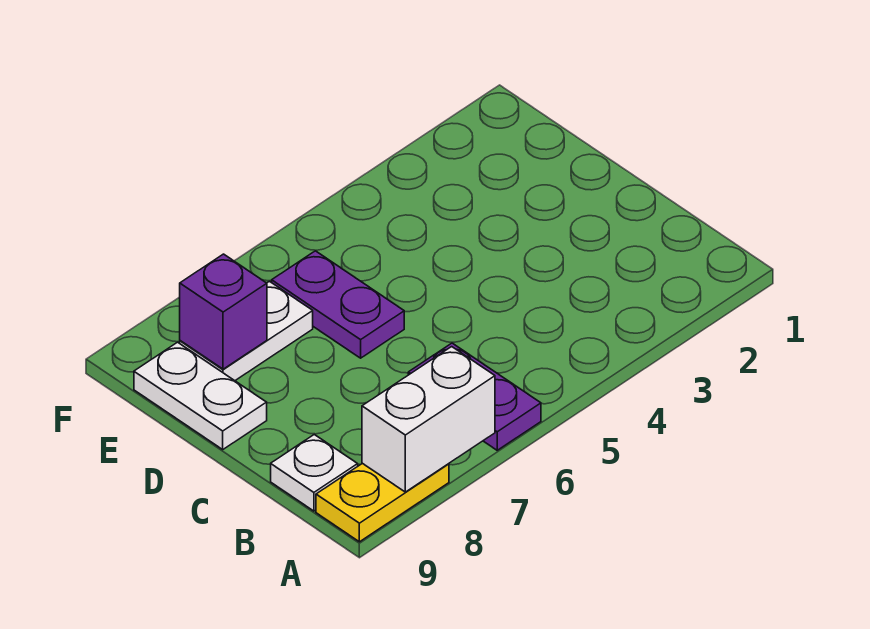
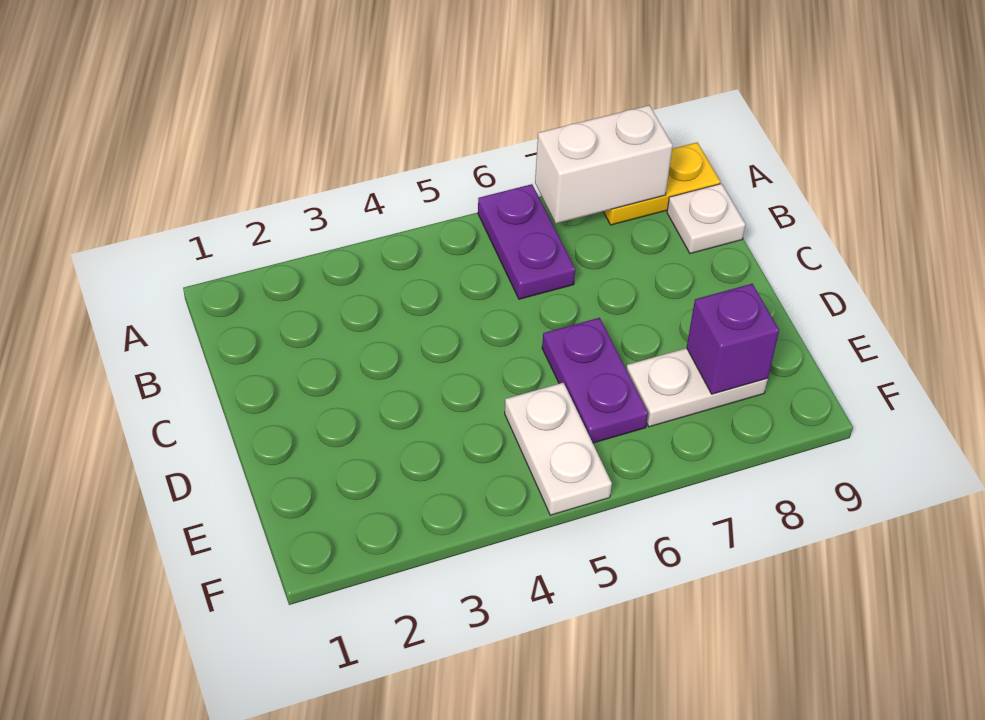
white plate D9:E9 level 1 -> white plate E5:F5 level 1

